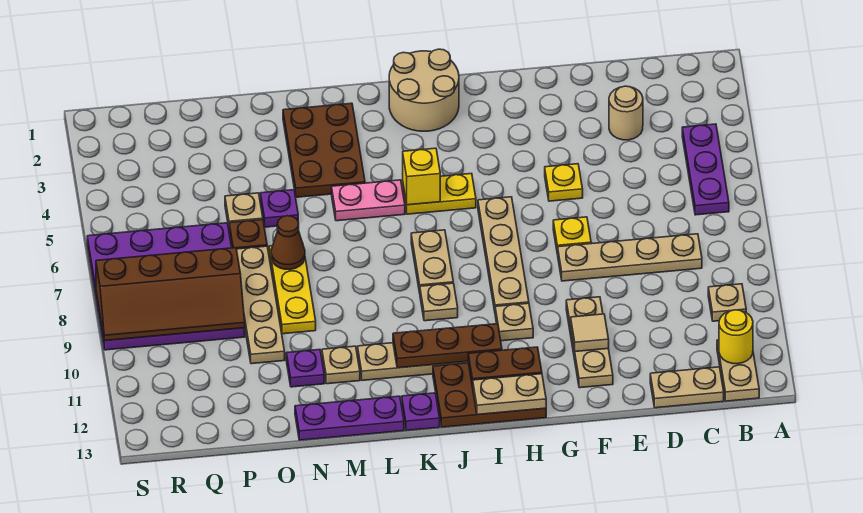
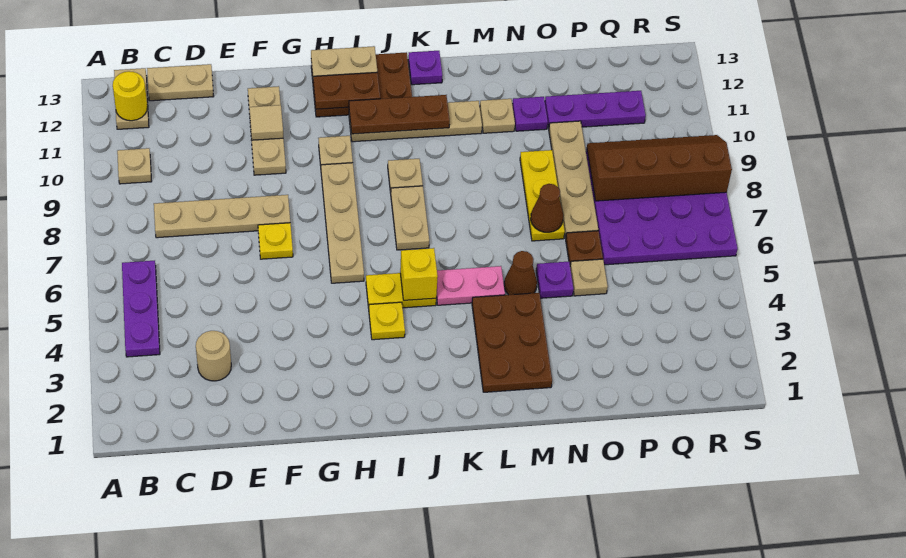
yellow plate F5 level 1 -> yellow plate I4 level 1
tan round brick I1:J2 level 1 -> none
purple plate L13:N13 level 1 -> purple plate O11:Q11 level 1
none -> brown cone M5 level 1

